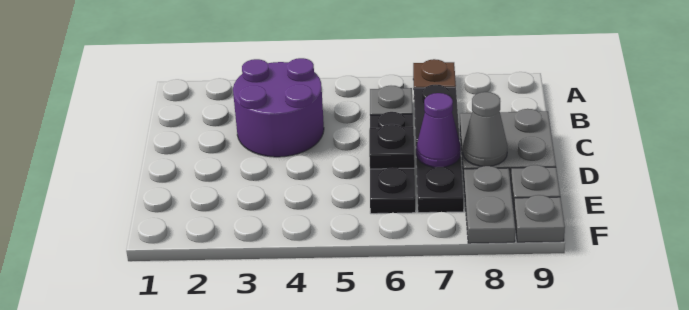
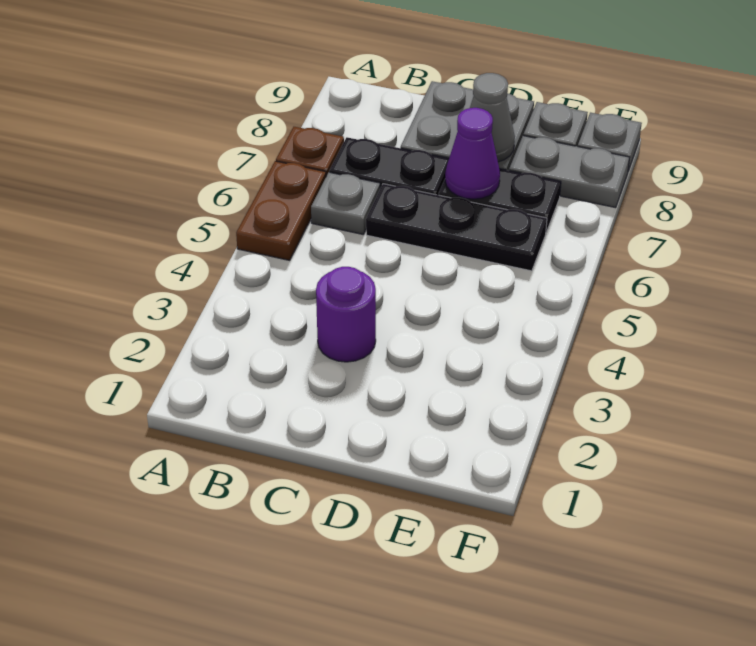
none -> brown plate A5:A6 level 1
purple round brick B3:C4 level 1 -> purple round brick C3 level 1
black plate D6 level 2 -> none

